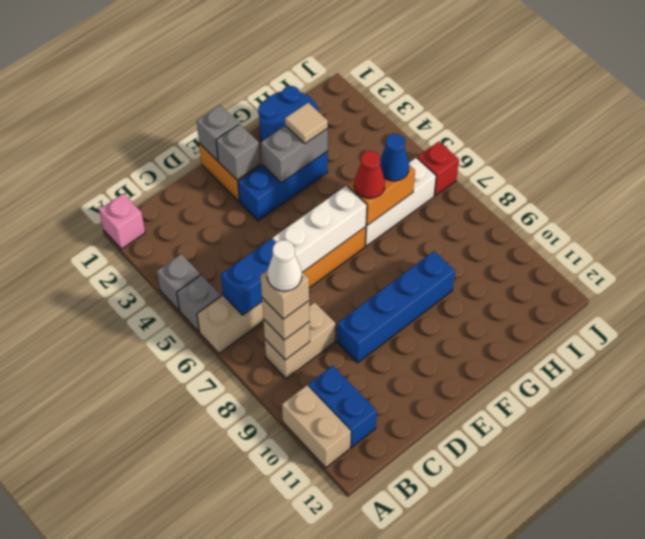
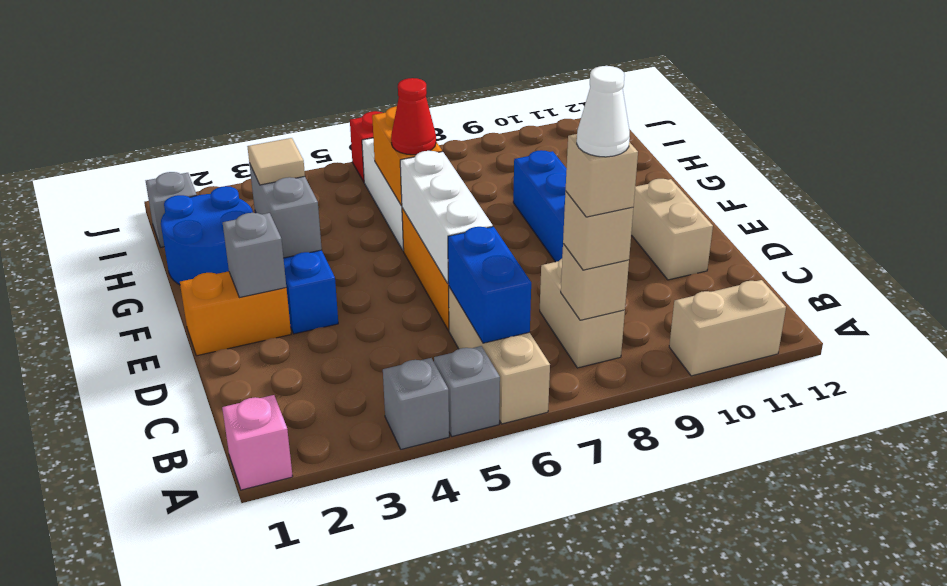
blue brick B10:B11 level 1 -> none
none -> tan brick D11:E11 level 1
grey brick E1 level 2 -> grey brick I1 level 1
blue cone H6 level 3 -> none

